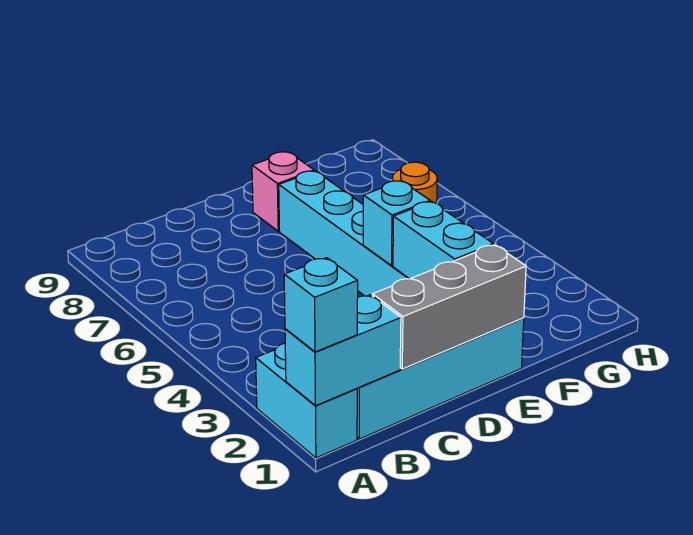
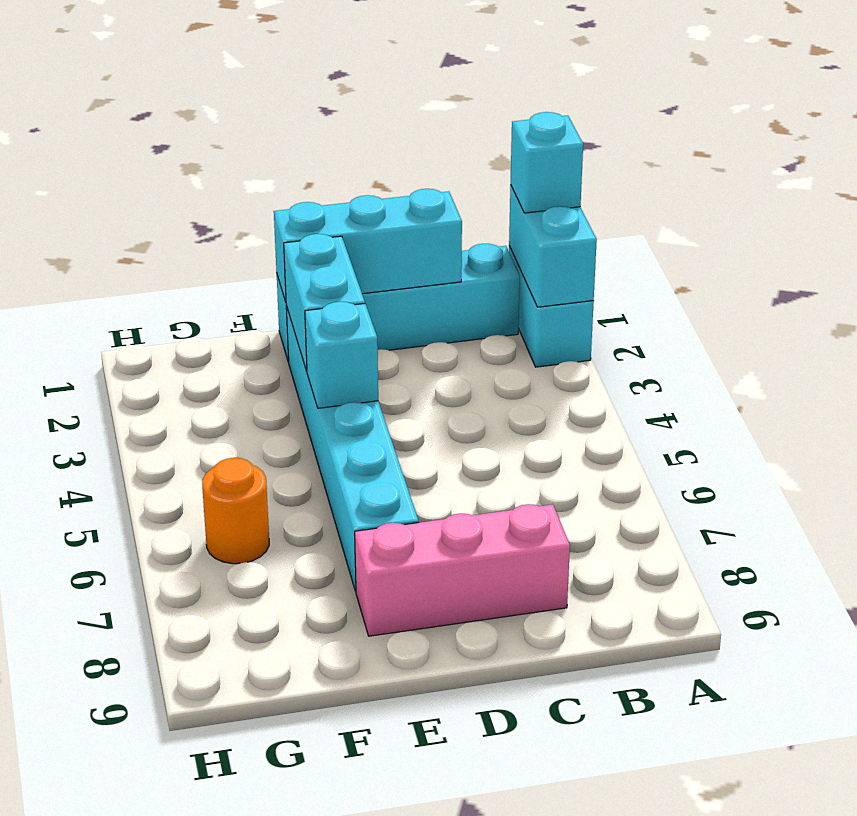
cyan brick A1:B1 level 2 -> cyan brick A1:A2 level 2
grey brick C1:E1 level 2 -> cyan brick C1:E1 level 2
pink brick E8 level 1 -> pink brick C8:E8 level 1

